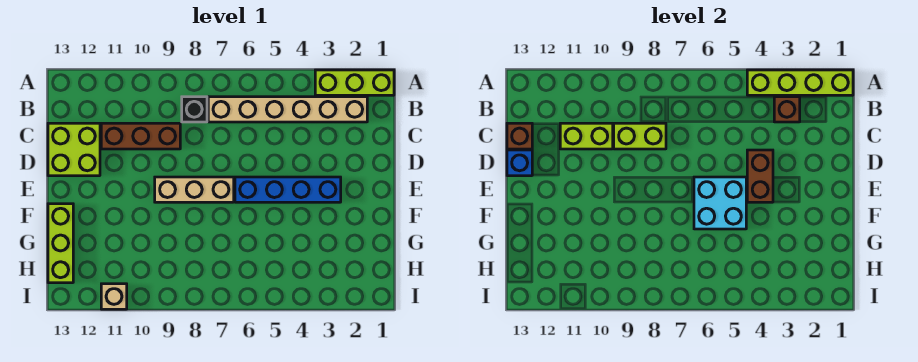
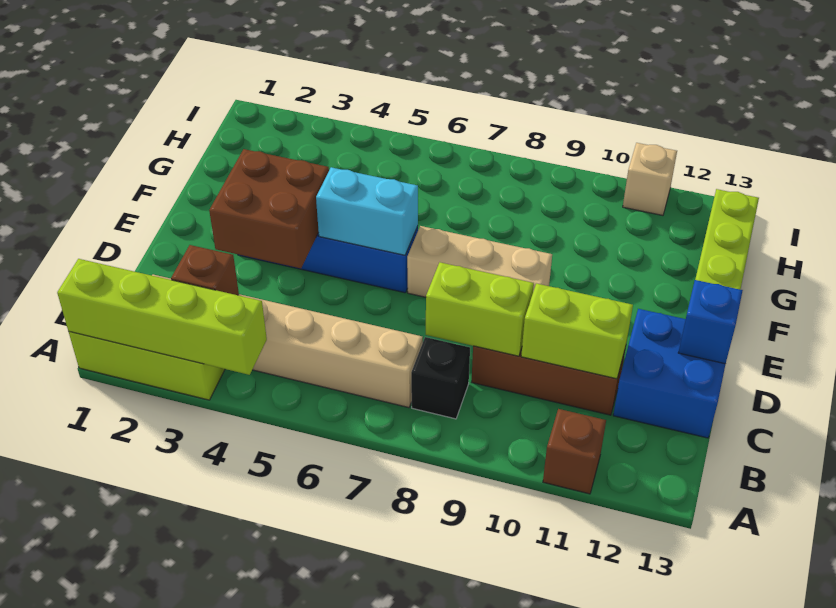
lime brick C12:D13 level 1 -> blue brick C12:D13 level 1
brown brick C13 level 2 -> brown brick A11 level 1
brown brick D4:E4 level 2 -> brown brick D3:E4 level 2
cyan brick E5:F6 level 2 -> cyan brick E5:E6 level 2

